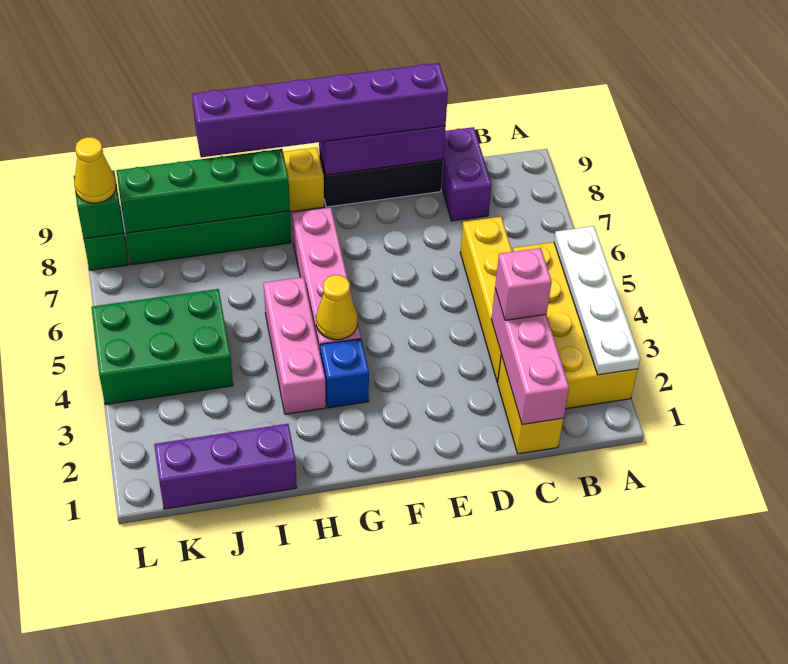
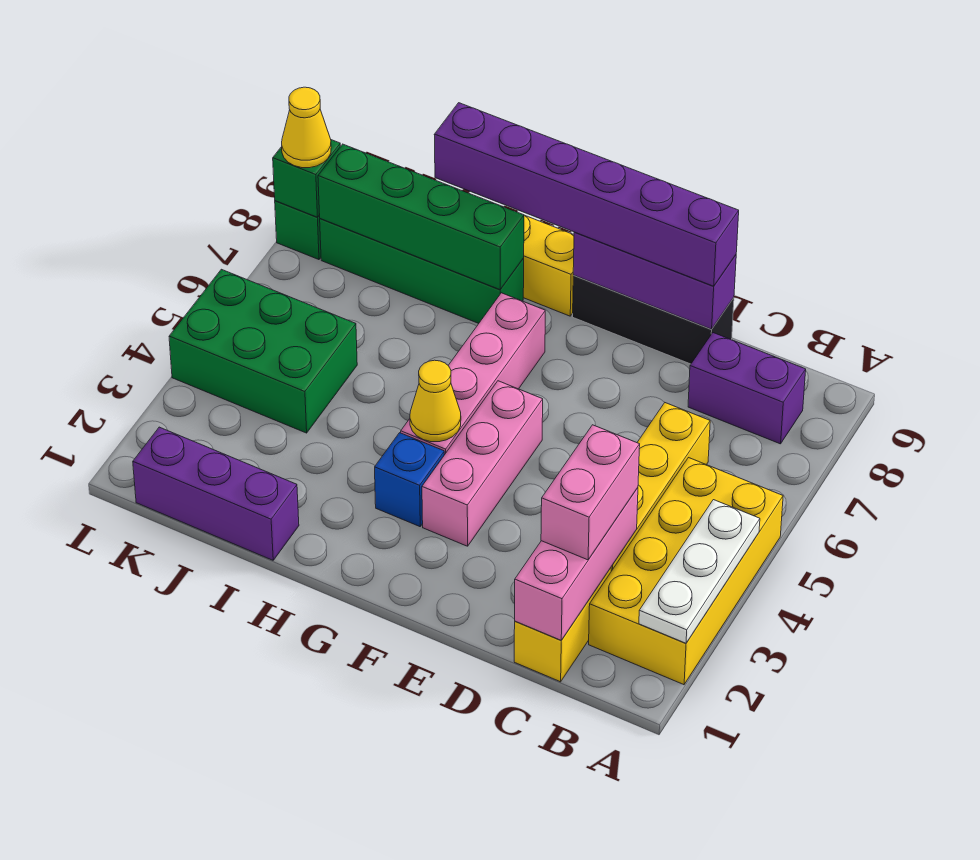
white plate A2:A5 level 2 -> white plate A2:A4 level 2
pink brick C3 level 3 -> pink brick C2:C3 level 3
purple brick C8:C9 level 1 -> purple brick B8:C8 level 1
pink brick H3:H5 level 1 -> pink brick F3:F5 level 1

